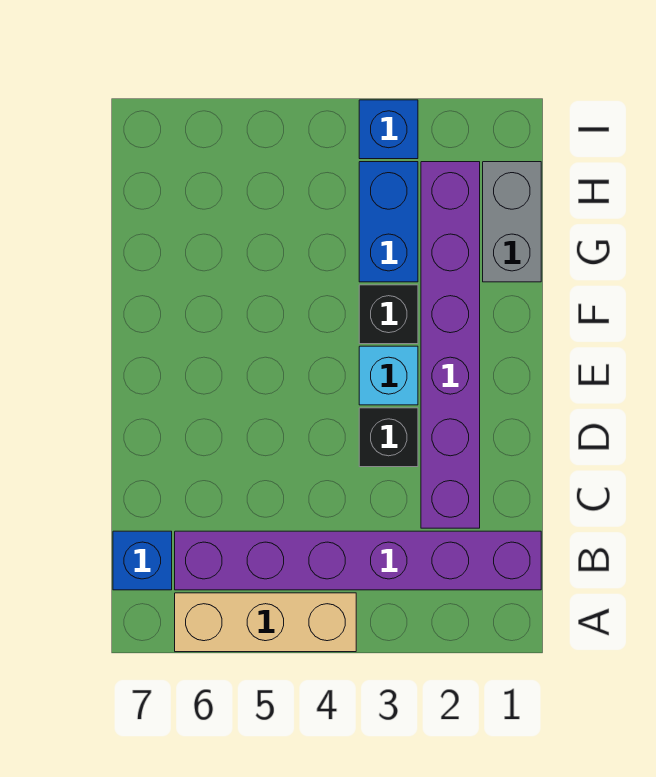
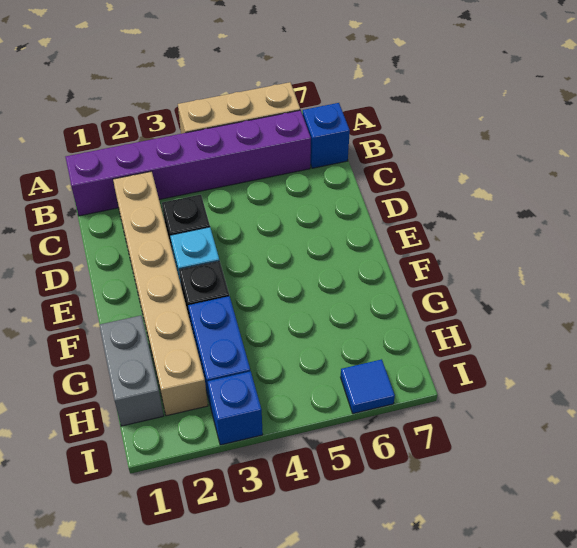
purple brick C2:H2 level 1 -> tan brick C2:H2 level 1
none -> blue tile I6 level 1

